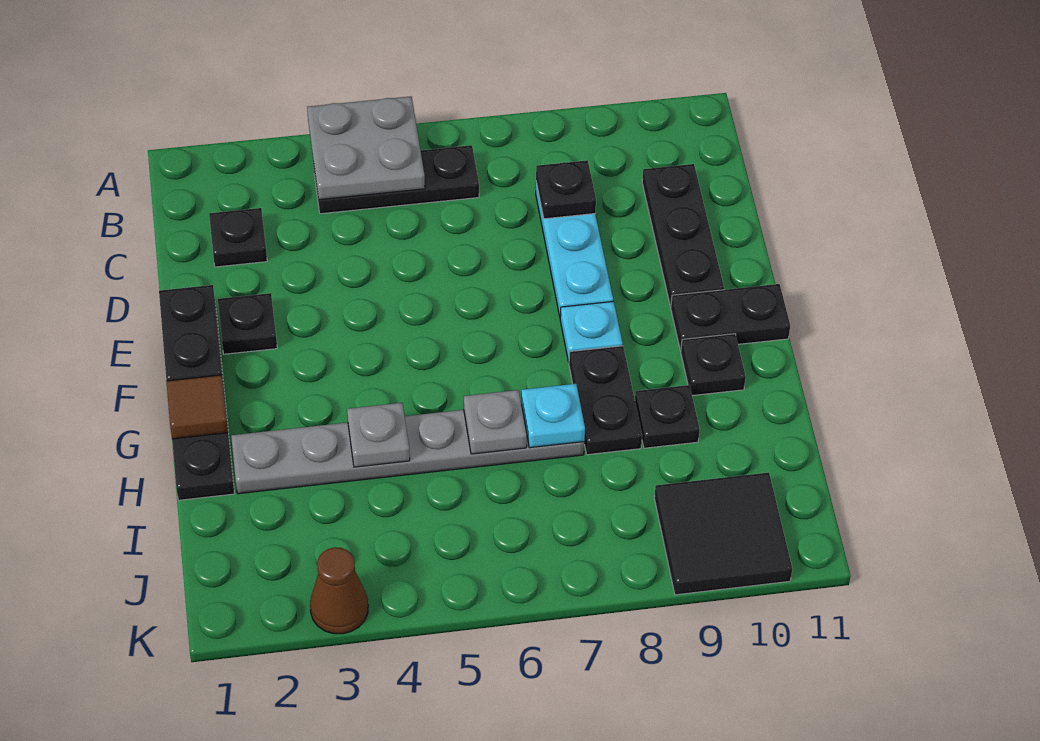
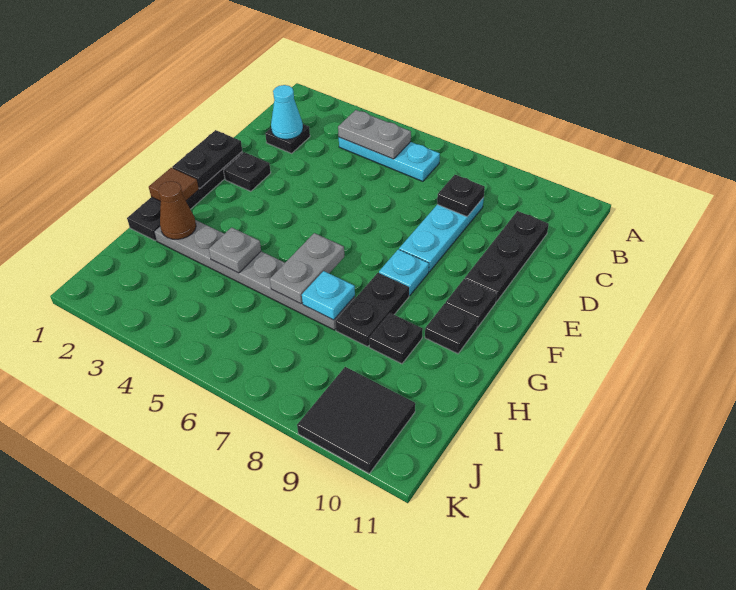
grey plate A4:B5 level 2 -> grey plate B4:B5 level 2
black plate B4:B6 level 1 -> cyan plate B4:B6 level 1
none -> cyan cone C2 level 2
black plate F10:F11 level 1 -> black plate F10 level 1
grey plate H6 level 2 -> grey plate G6:H6 level 2
brown cone K3 level 1 -> brown cone H2 level 2

